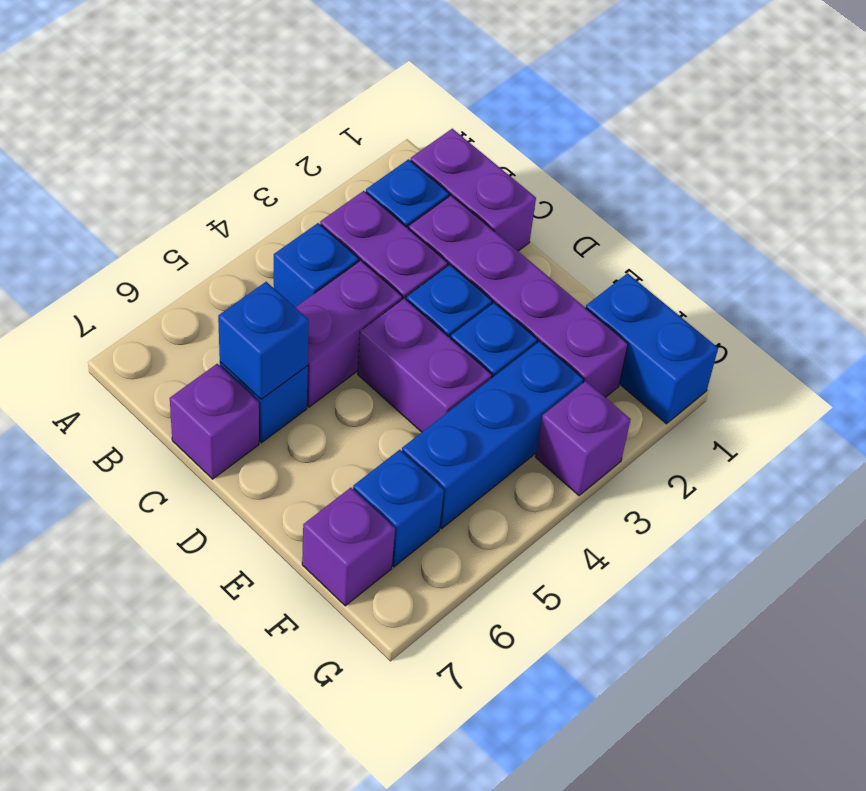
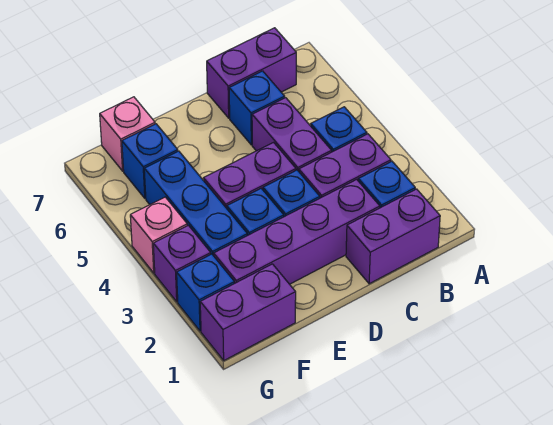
blue brick C6 level 2 -> blue brick G2 level 1
purple brick C7 level 1 -> purple brick B7:C7 level 1
blue brick F1:G1 level 1 -> purple brick F1:G1 level 1
purple brick F7 level 1 -> pink brick F7 level 1
none -> pink brick G4 level 1

